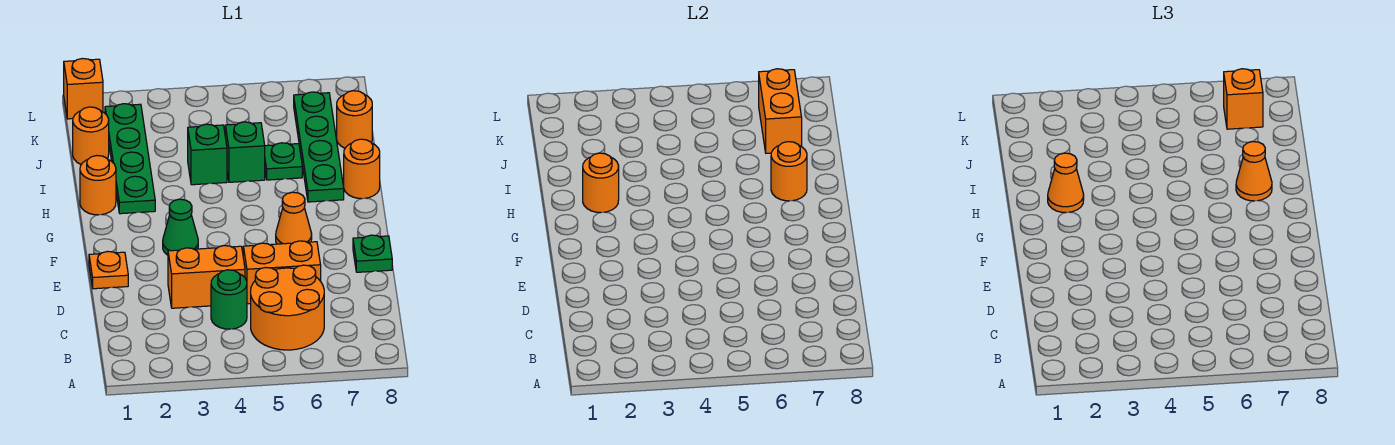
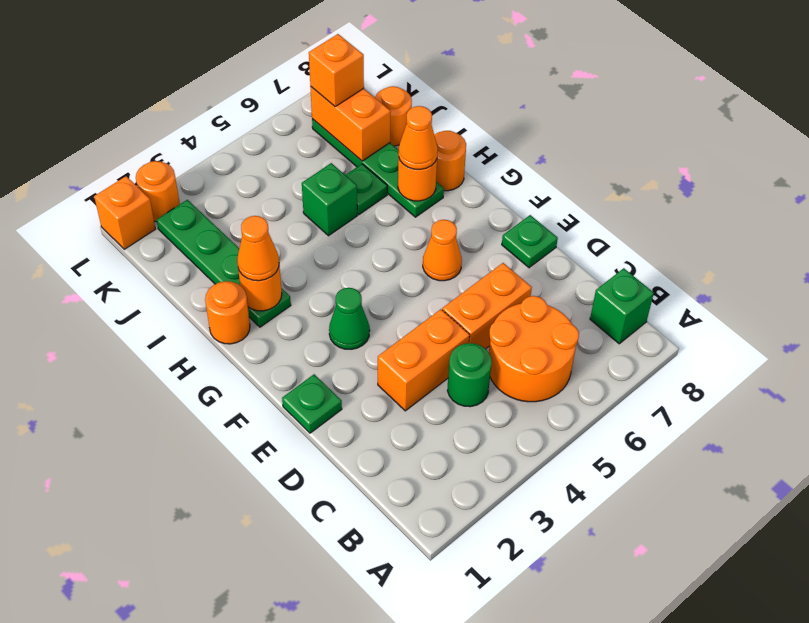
orange plate E1 level 1 -> green plate E1 level 1
green brick I4 level 1 -> green brick B8 level 1
orange round brick J1 level 1 -> orange round brick L2 level 1

